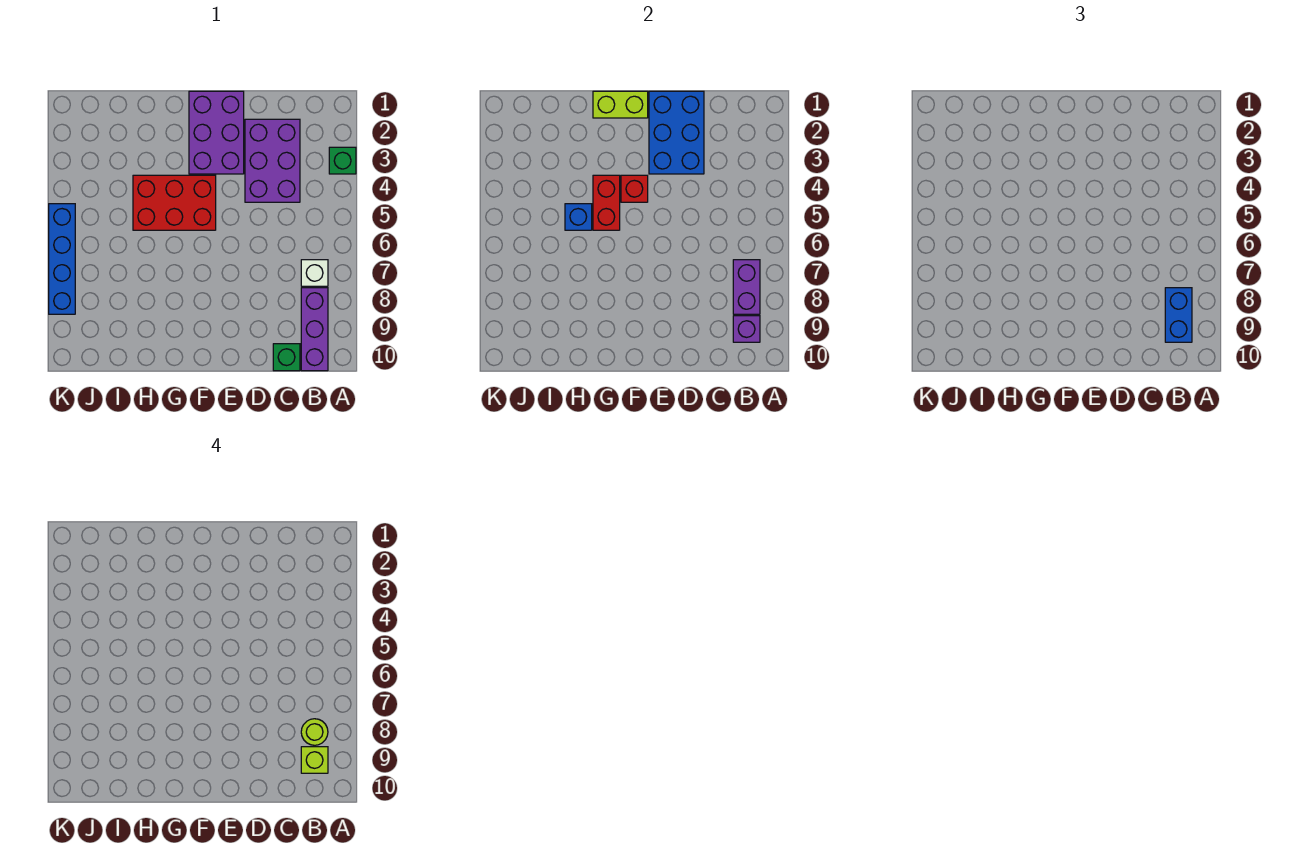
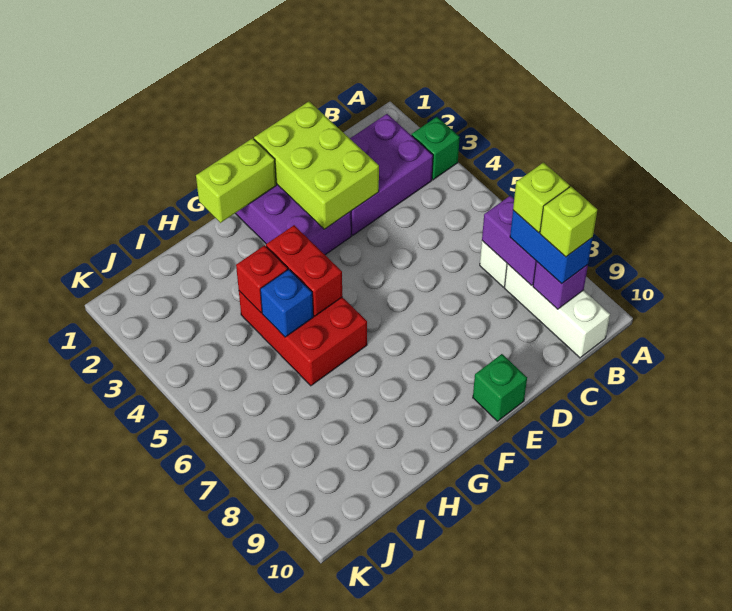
purple brick B8:B10 level 1 -> white brick B8:B10 level 1
lime round brick B8 level 4 -> lime brick B8 level 4
purple brick C2:D4 level 1 -> purple brick B2:D3 level 1
green brick C10 level 1 -> green brick E10 level 1
blue brick D1:E3 level 2 -> lime brick D1:E3 level 2
red brick F4:H5 level 1 -> red brick G4:H6 level 1
red brick F4 level 2 -> red brick H4 level 2
blue brick K5:K8 level 1 -> none

